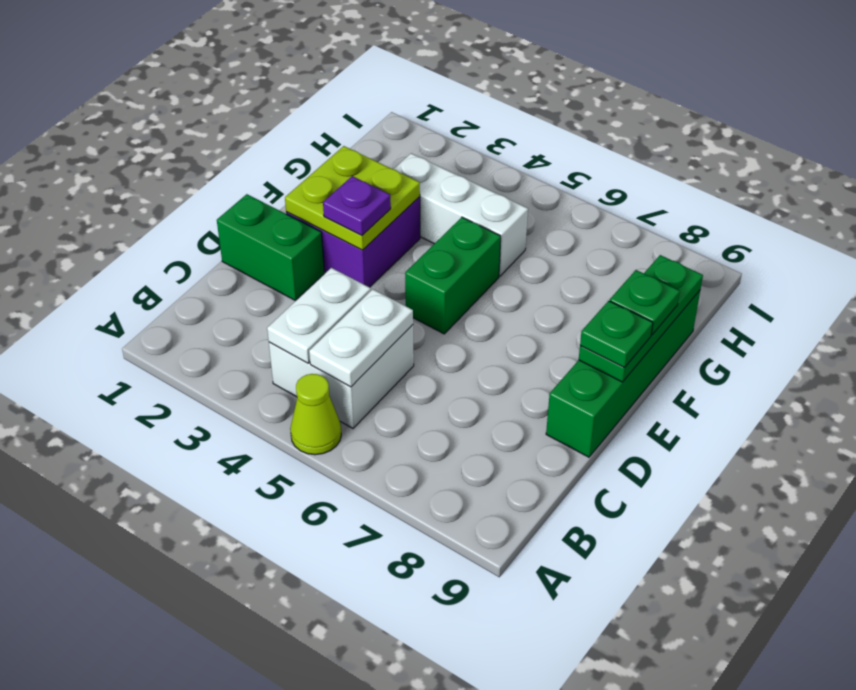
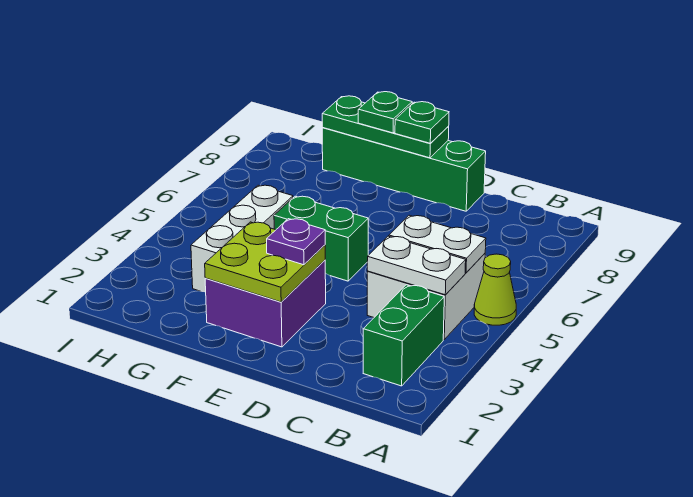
green brick D1:D2 level 1 -> green brick B2:B3 level 1

